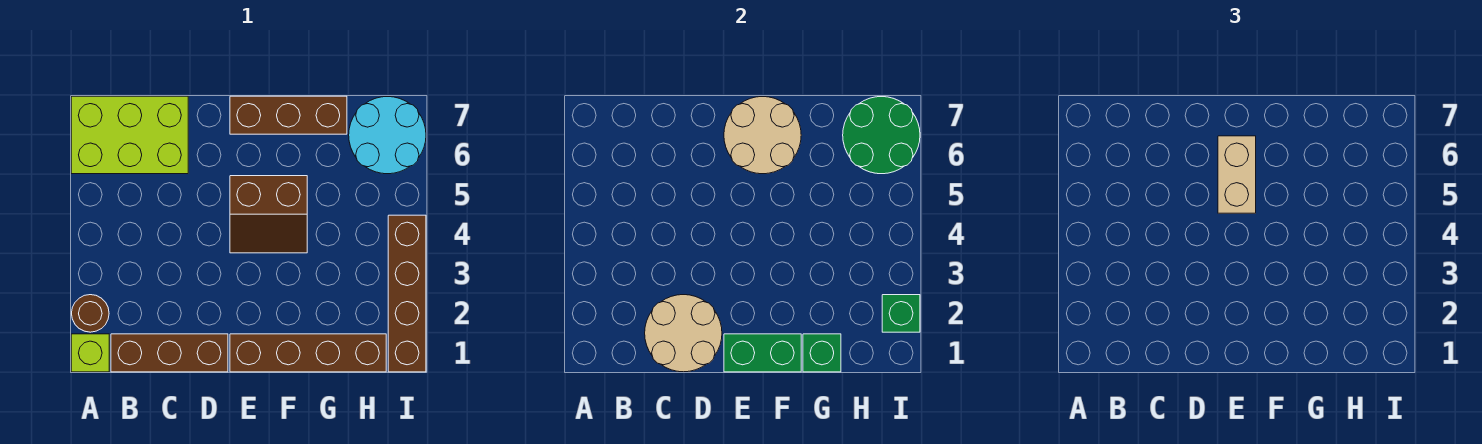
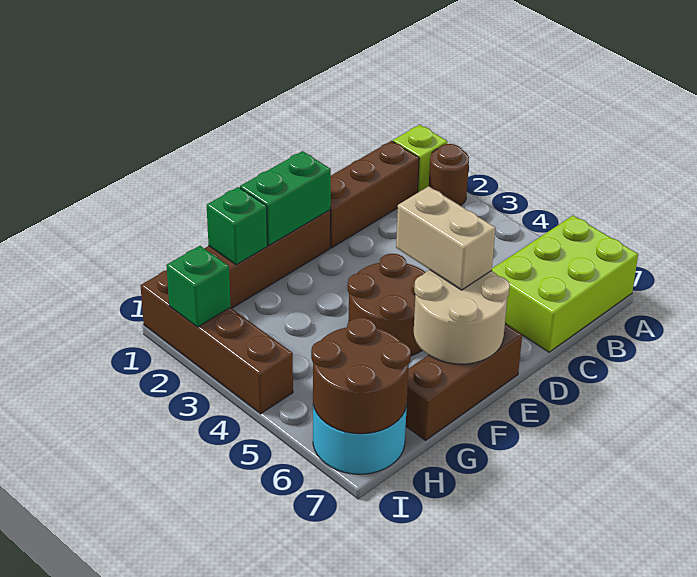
tan round brick C1:D2 level 2 -> none
brown slope E4:F5 level 1 top 5 -> brown round brick E4:F5 level 1
green round brick H6:I7 level 2 -> brown round brick H6:I7 level 2

